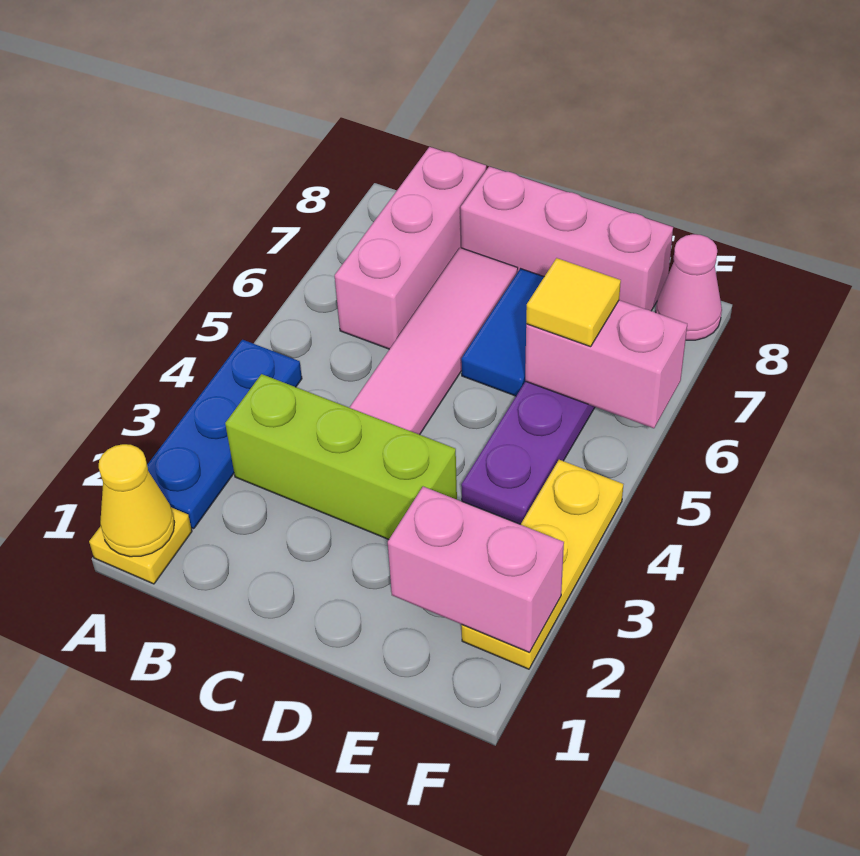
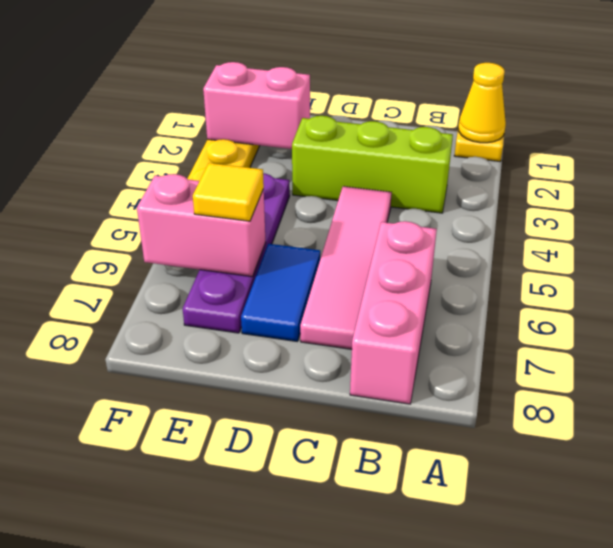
blue plate A2:A4 level 1 -> none
pink brick C8:E8 level 1 -> none
pink cone F8 level 1 -> none

